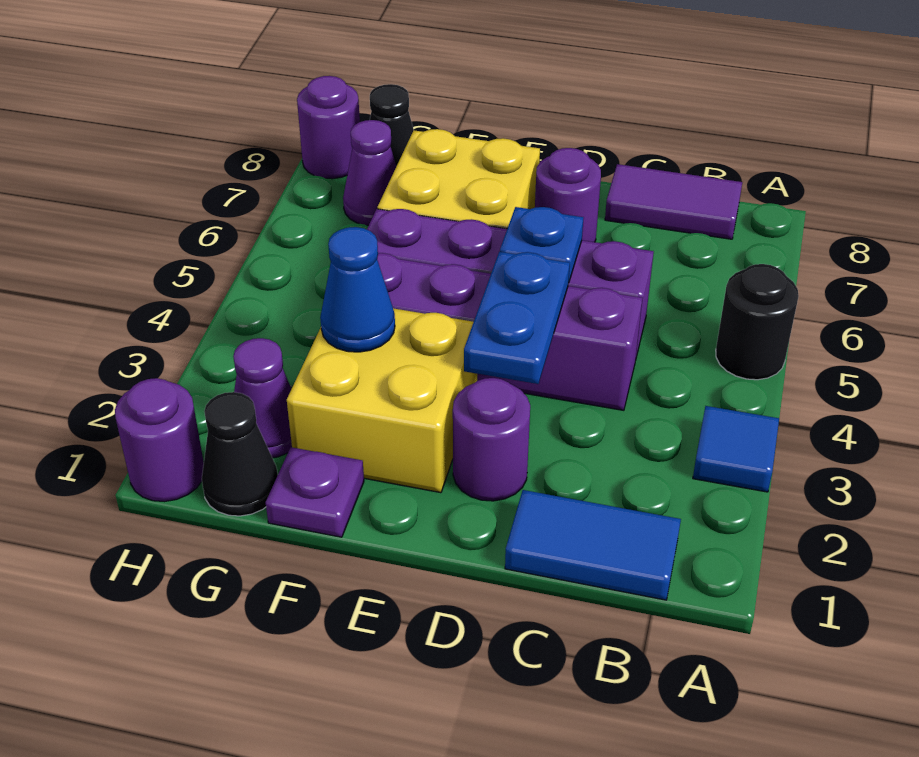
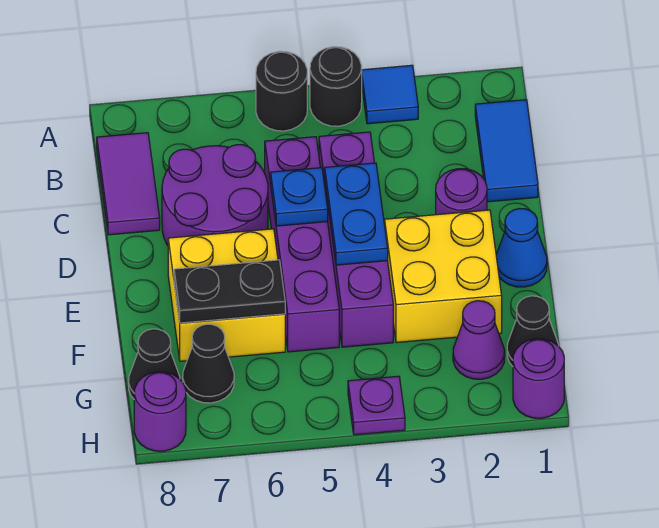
none -> black round brick A4 level 1
blue plate D3:D4 level 2 -> blue plate D4:E4 level 2
purple round brick D7 level 1 -> purple round brick C6:D7 level 1
purple plate F1 level 1 -> purple plate H4 level 1
blue cone F3 level 2 -> blue cone E1 level 1
none -> black plate F6:F7 level 2
purple cone G7 level 1 -> black cone G7 level 1

